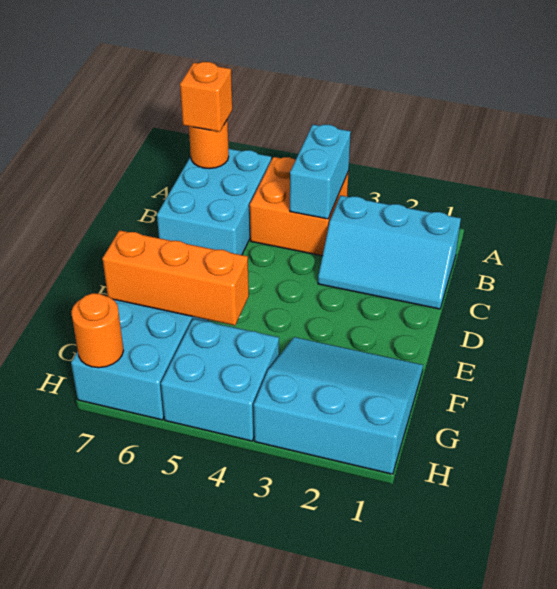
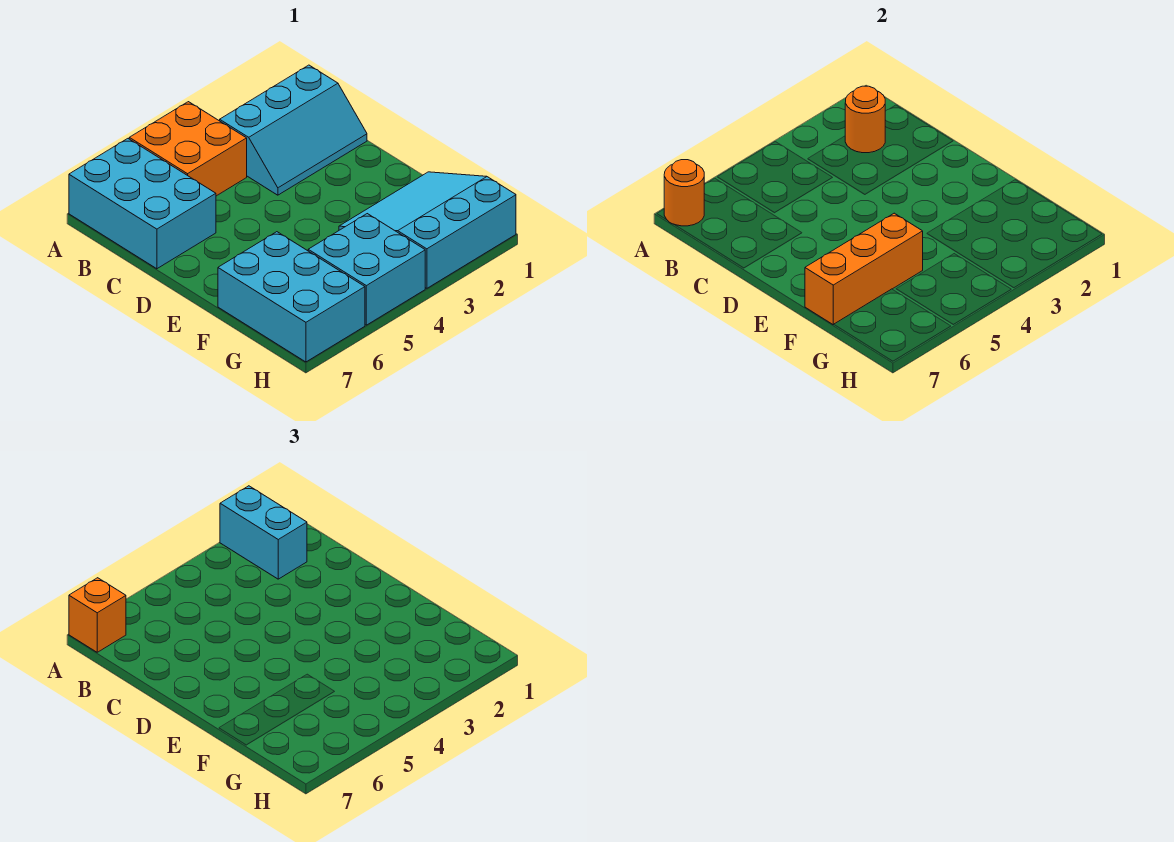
cyan brick A4:B4 level 2 -> cyan brick A2:B2 level 3
orange round brick H7 level 2 -> orange round brick B2 level 2

